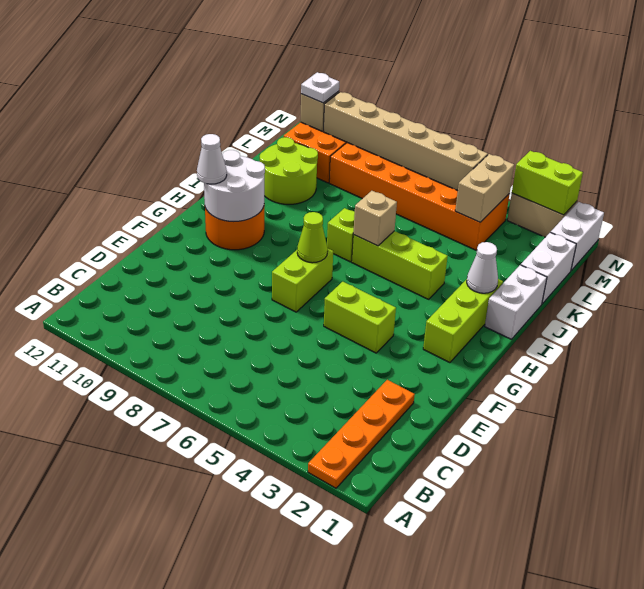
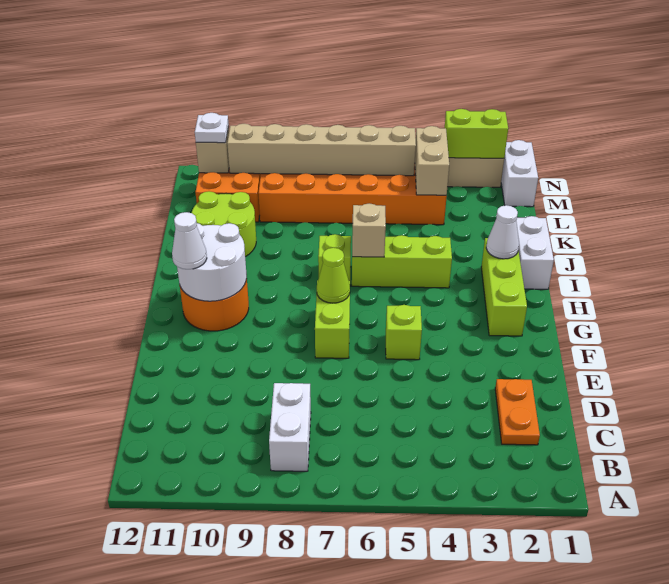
orange plate A2:D2 level 1 -> orange plate C2:D2 level 1
lime brick F4:F5 level 1 -> lime brick F5 level 1
white brick K1:L1 level 1 -> white brick B8:C8 level 1

